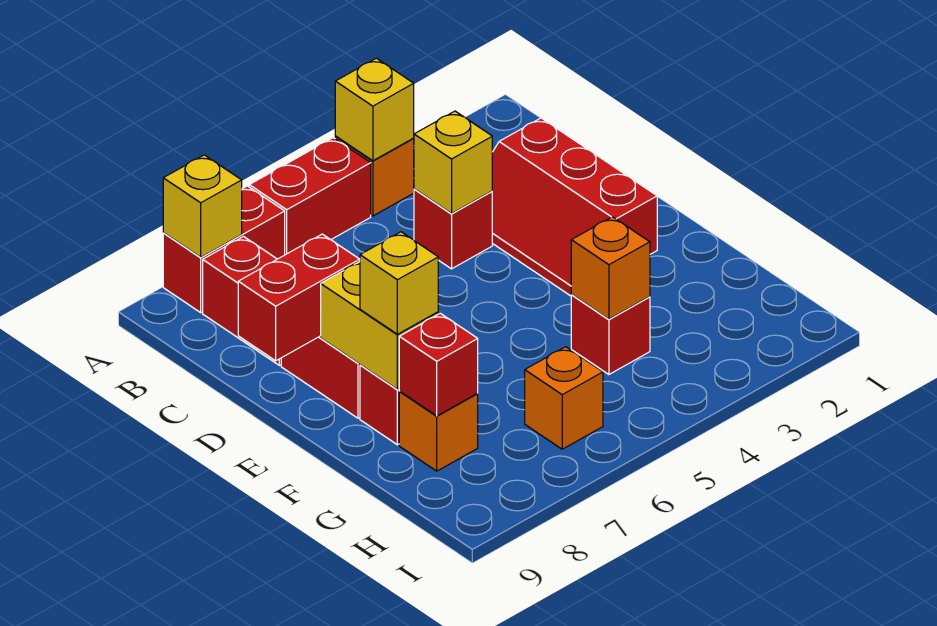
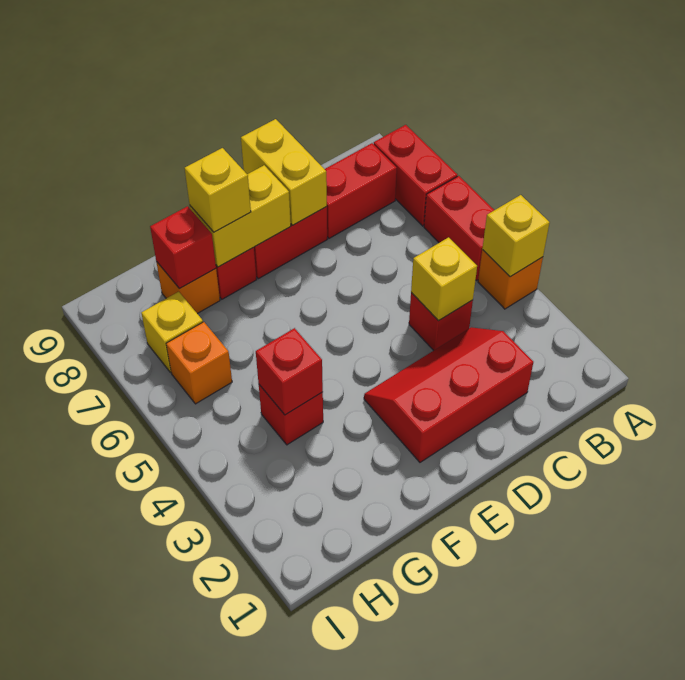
yellow brick A8 level 2 -> yellow brick H7 level 1
red brick D8:D9 level 2 -> yellow brick D8:D9 level 2
orange brick G4 level 2 -> red brick G4 level 2

